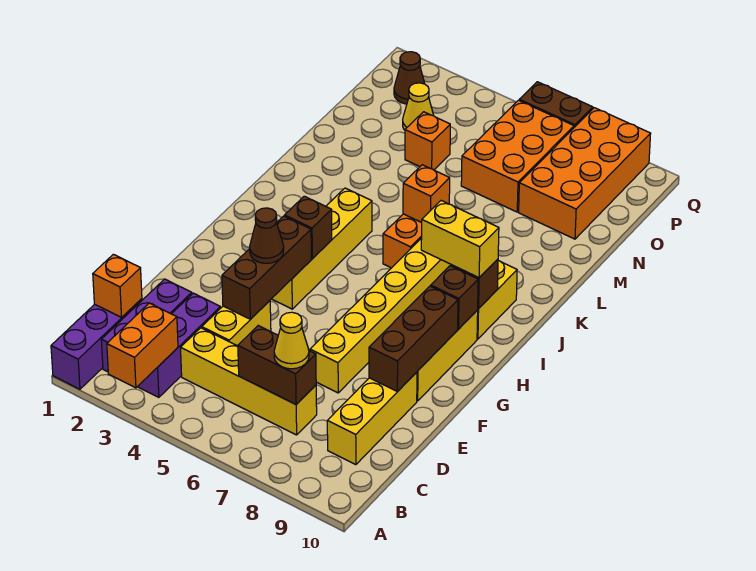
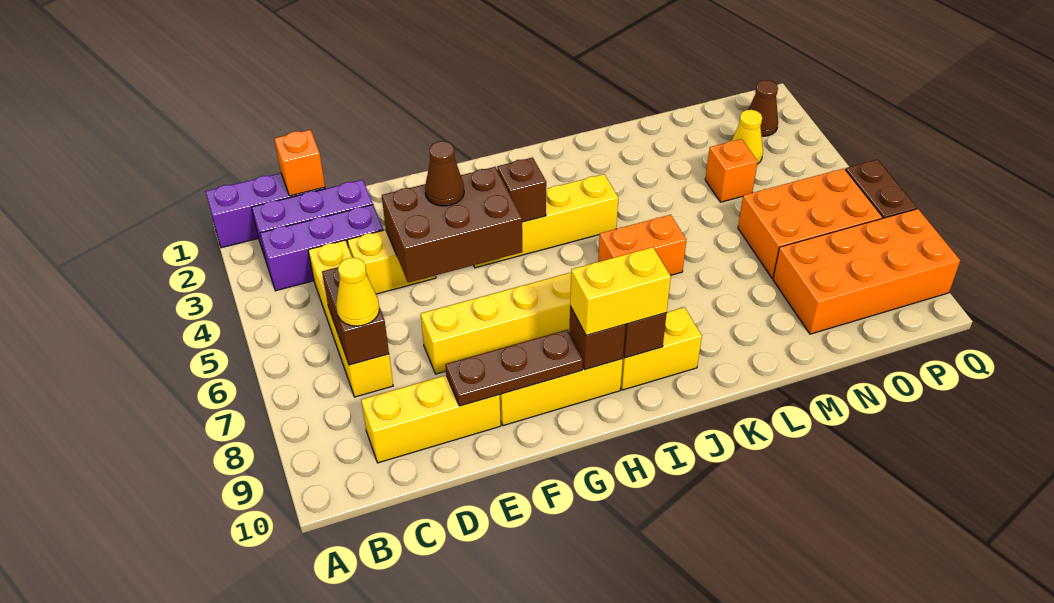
orange brick A3:B3 level 2 -> none
brown brick E4:G4 level 2 -> brown brick E4:G5 level 2
brown brick E9:G9 level 2 -> brown plate E9:G9 level 2
yellow brick I8:I9 level 3 -> yellow brick H9:I9 level 3
orange brick K6 level 2 -> none

